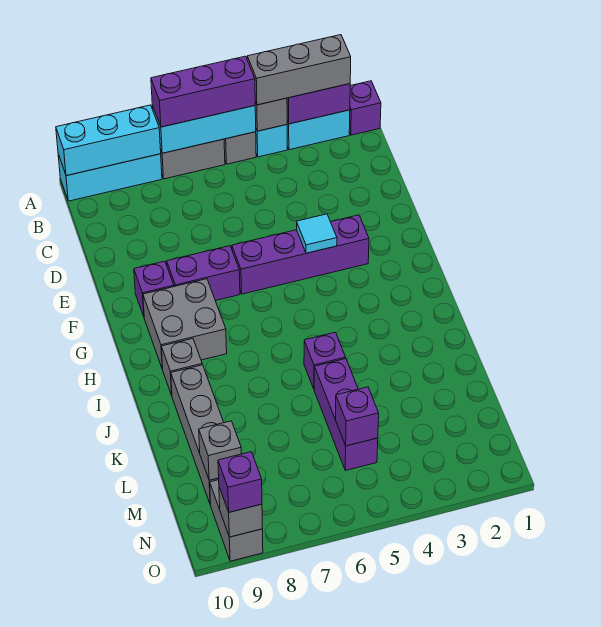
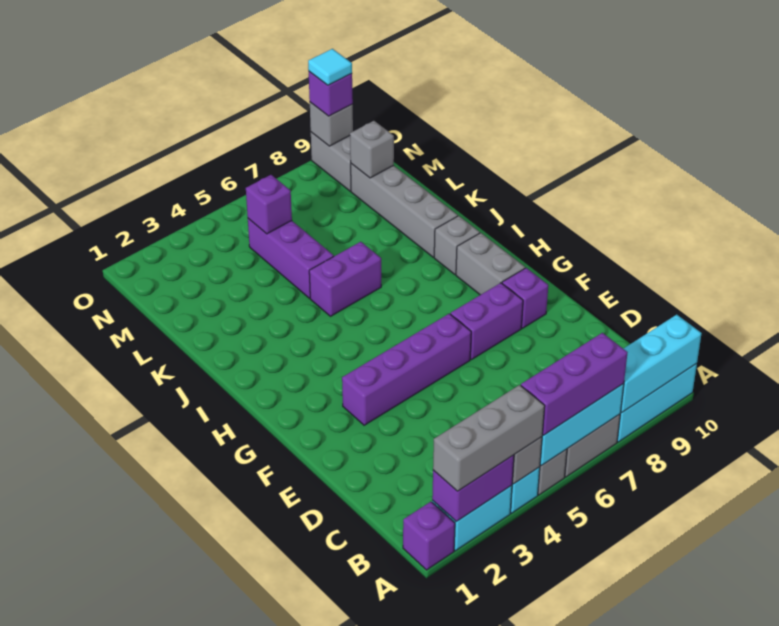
cyan tile F4 level 2 -> cyan tile O9 level 4
grey brick G8:H9 level 1 -> grey brick G9:H9 level 1
purple brick J5 level 1 -> purple brick J5:J6 level 1

